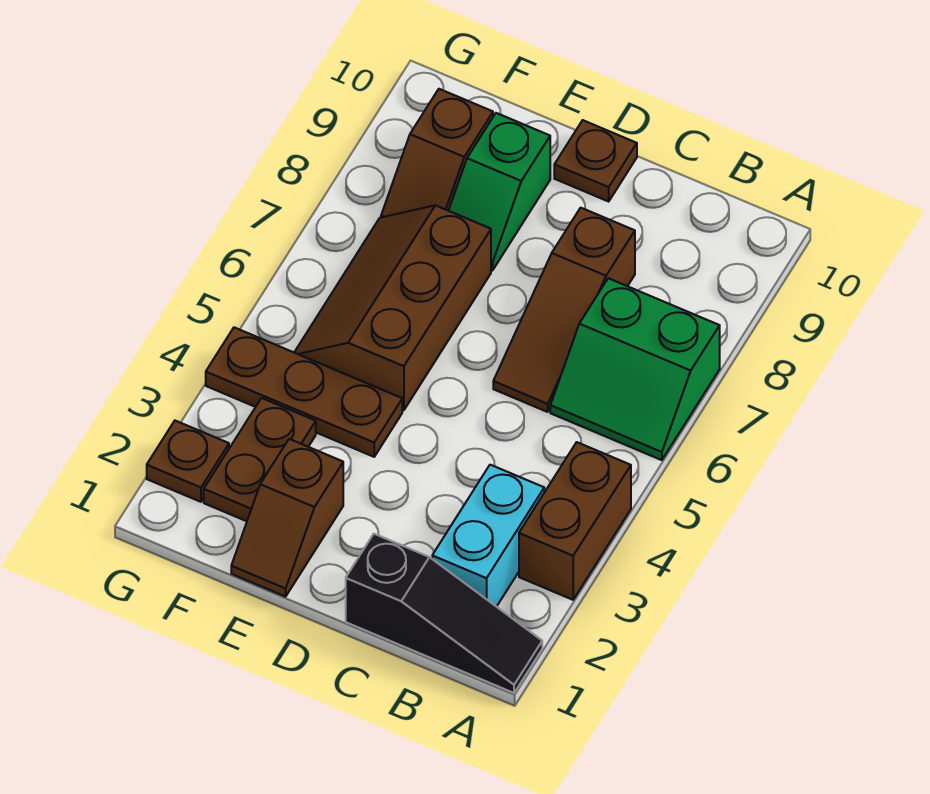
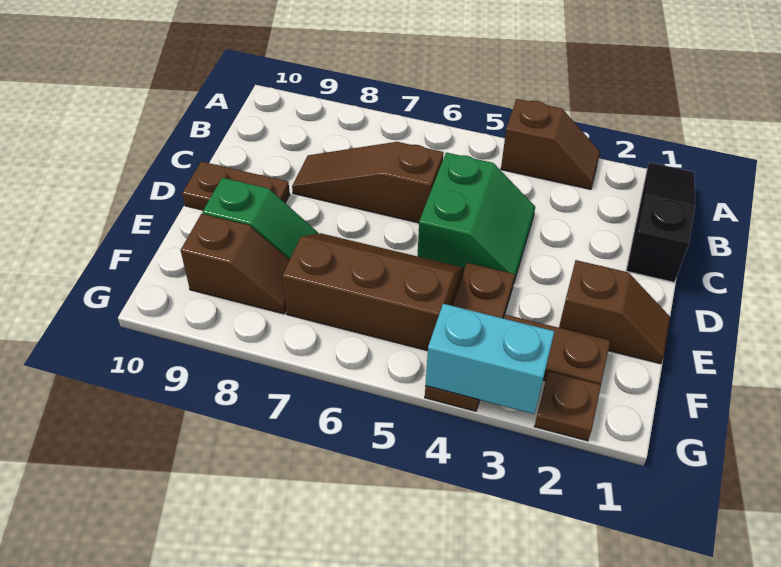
brown brick A3:A4 level 1 -> brown slope A3:A4 level 1 top 4
green slope A6:B7 level 1 top 7 -> green slope C4:D5 level 1 top 5
cyan brick B2:B3 level 1 -> cyan brick G3:G4 level 2
brown slope C6:C8 level 1 top 8 -> brown slope C6:C8 level 1 top 6
brown plate D10 level 1 -> brown plate D9:D10 level 1
brown slope E5:F7 level 1 top E -> brown slope E5:F7 level 1 top F

